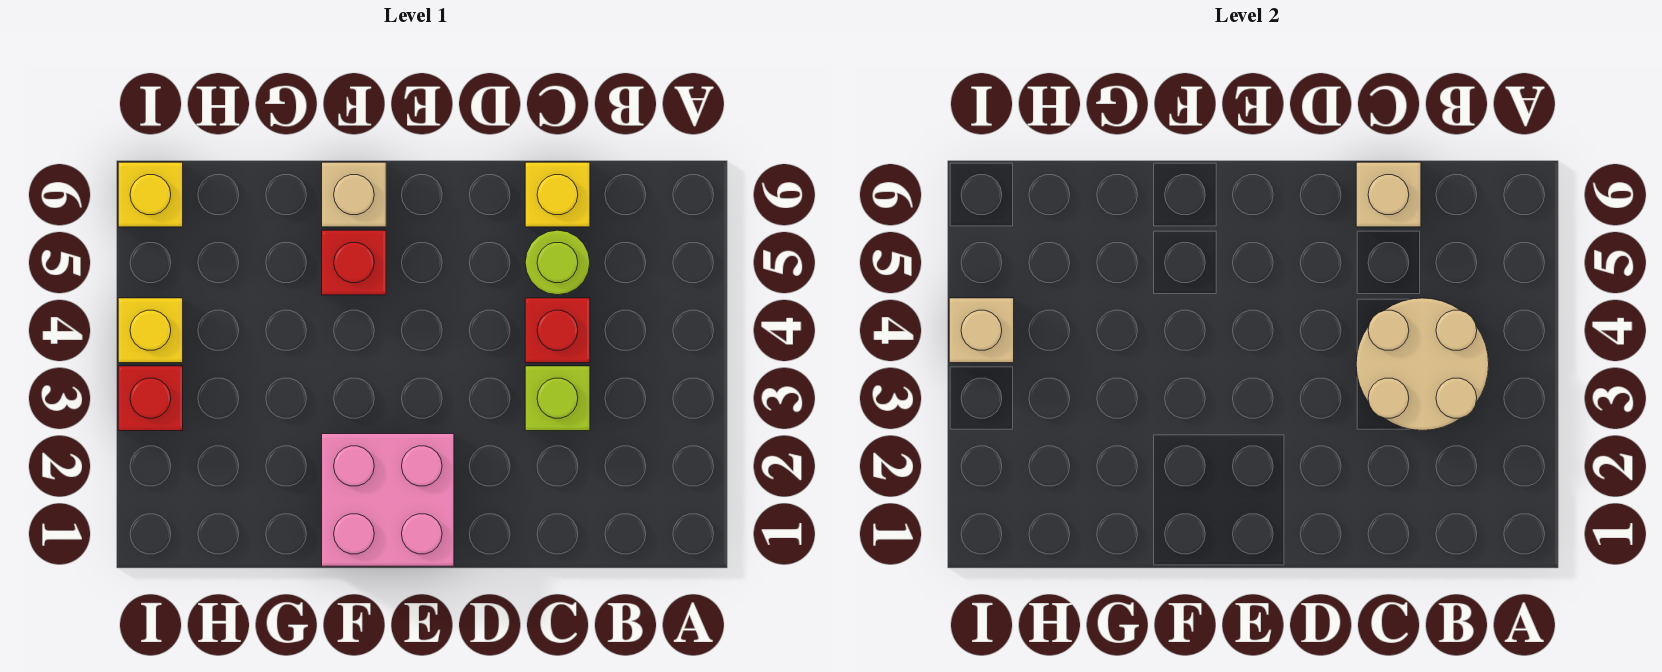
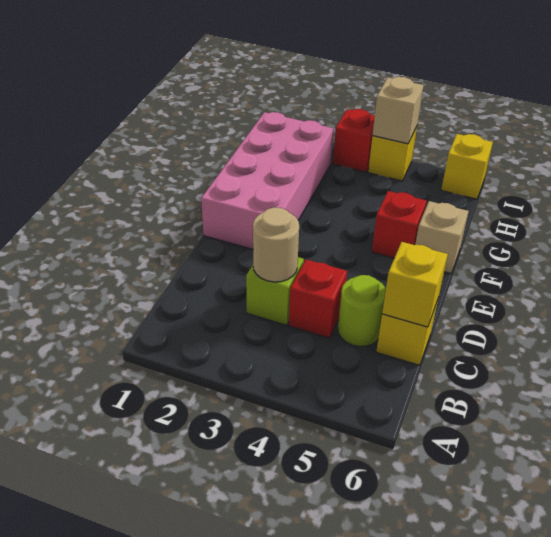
tan round brick B3:C4 level 2 -> tan round brick C3 level 2
tan brick C6 level 2 -> yellow brick C6 level 2
pink brick E1:F2 level 1 -> pink brick E1:H2 level 1

